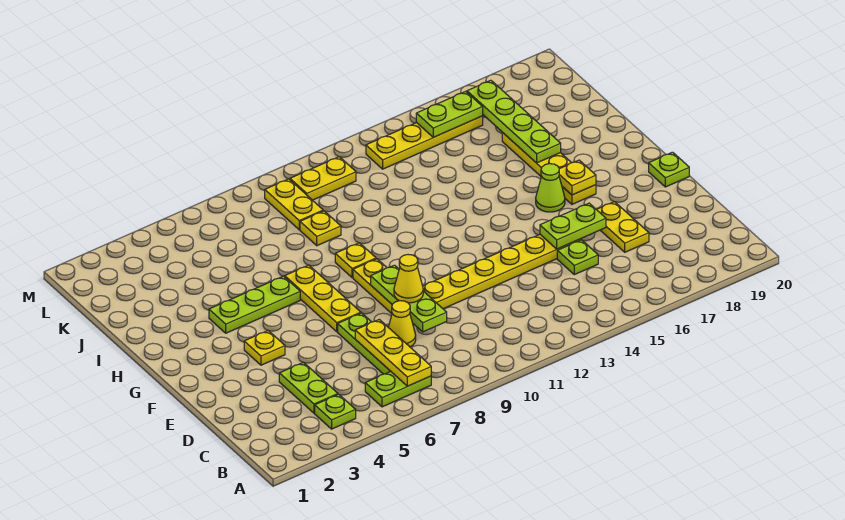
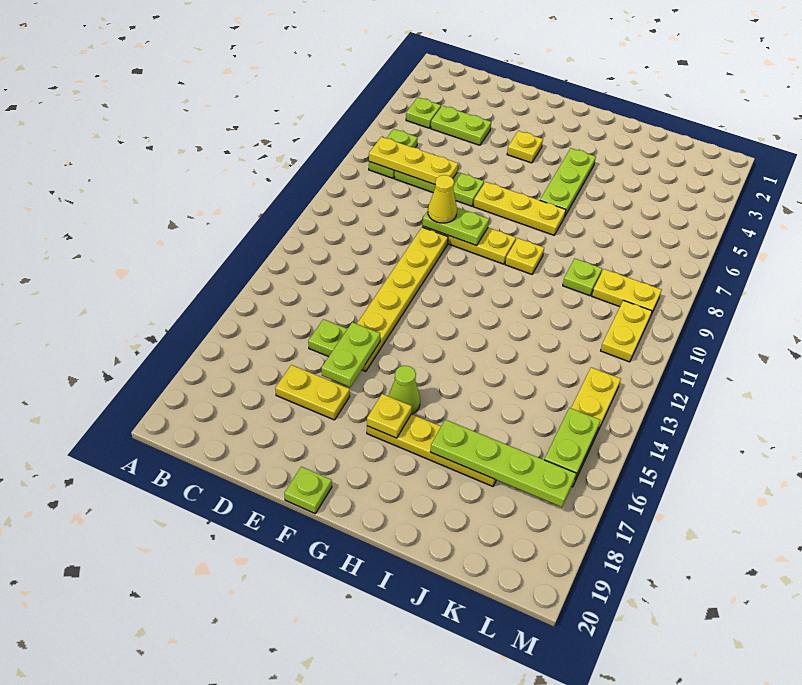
yellow cone D8 level 1 -> none
lime plate D9:F9 level 2 -> lime plate E9:F9 level 2
yellow plate J9 level 1 -> lime plate J9 level 1

